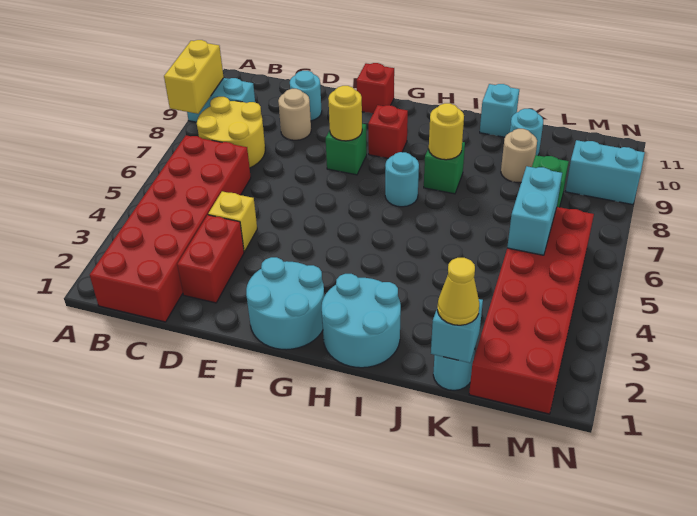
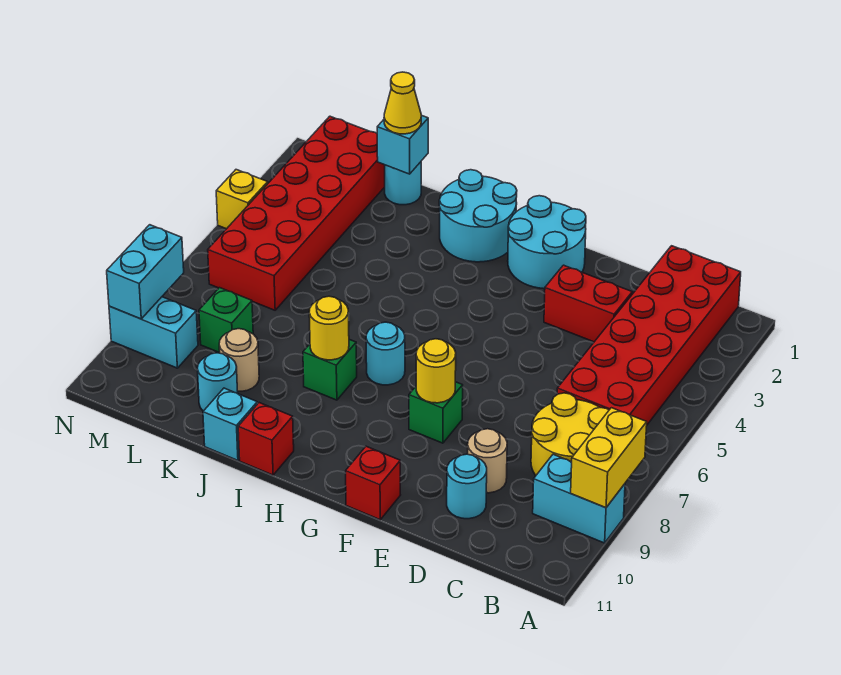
red brick D2:D3 level 1 -> red brick D3:E3 level 1
yellow brick D4 level 1 -> yellow brick N4 level 1
red brick G9 level 1 -> red brick I11 level 1
cyan brick L5:L6 level 2 -> cyan brick N8:N9 level 2

